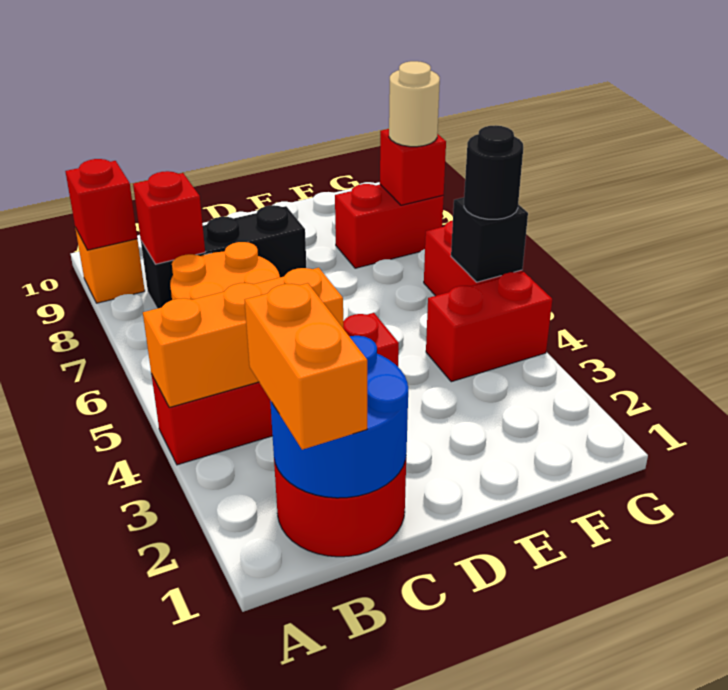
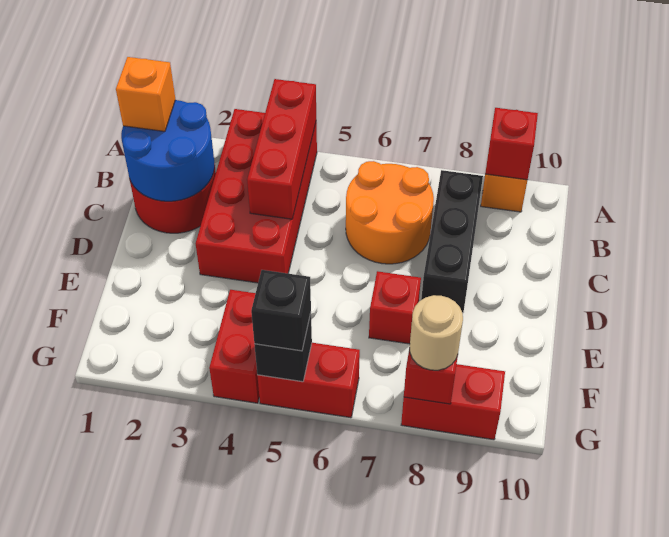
red brick A4:D4 level 1 -> red brick A3:D4 level 1
orange brick A4:C4 level 2 -> red brick A4:C4 level 2
orange brick B1:B2 level 3 -> orange brick B1 level 3
red brick B8 level 2 -> red brick E7 level 1
red brick F8:G8 level 1 -> red brick G8:G9 level 1
black round brick G5 level 3 -> black brick G5 level 3

